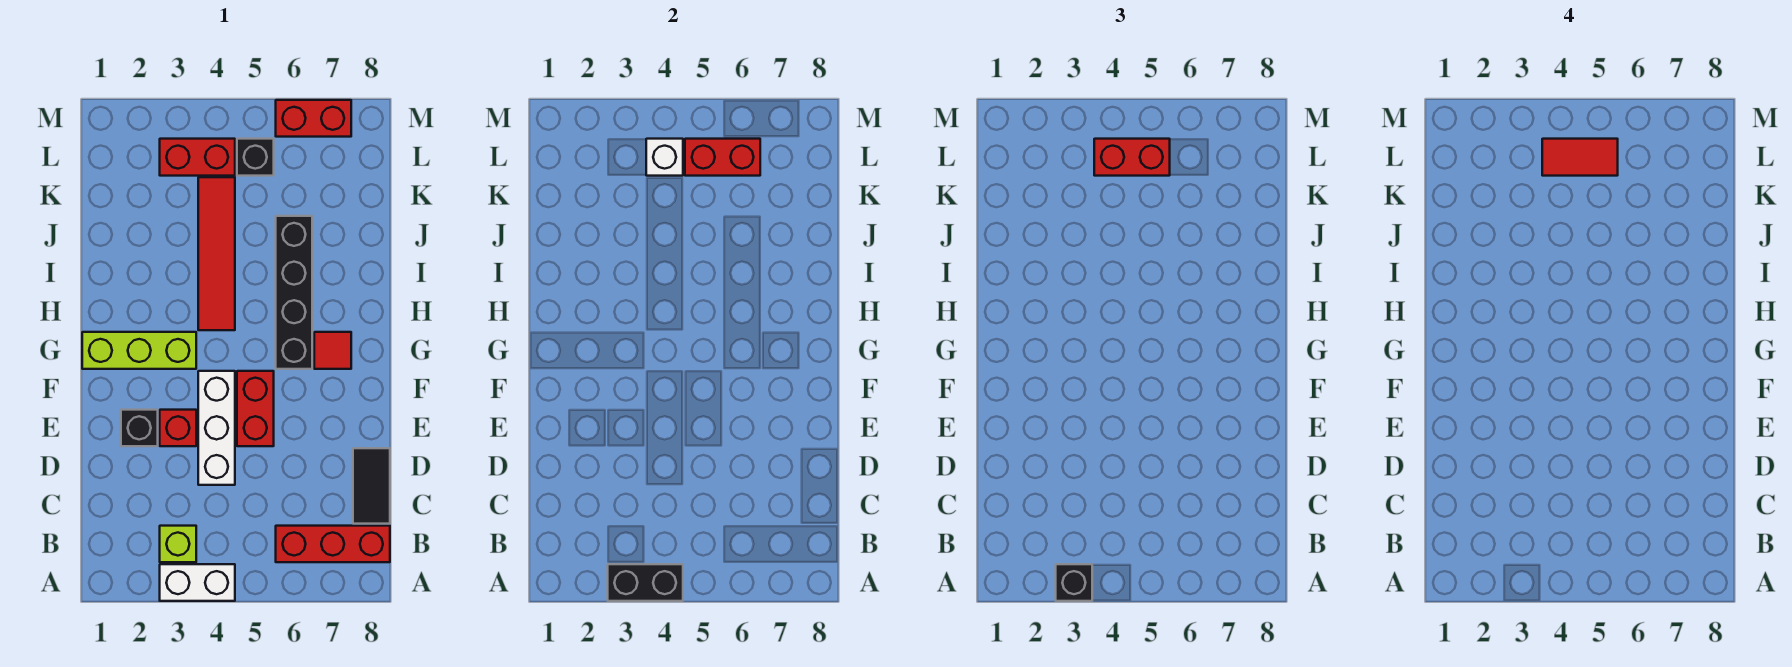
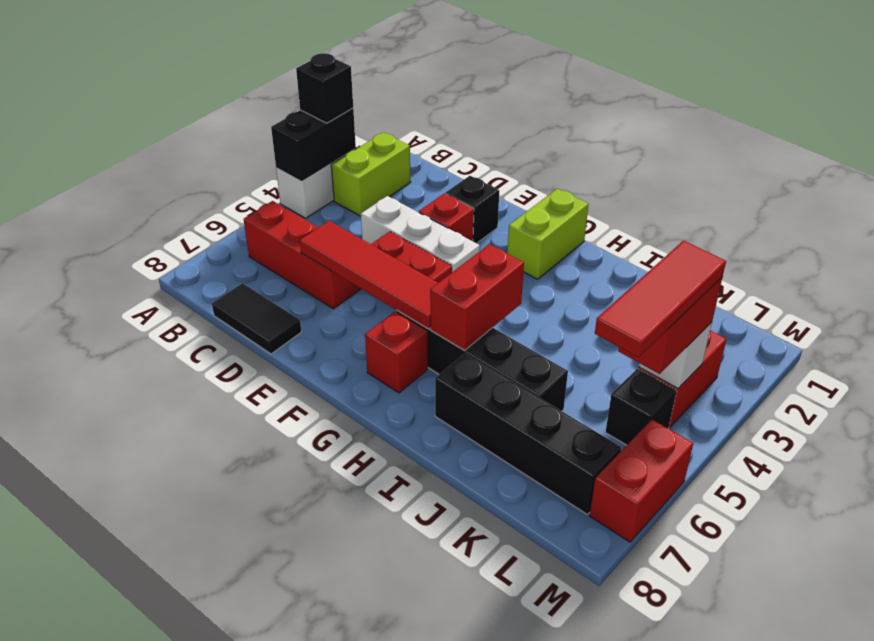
lime brick B3 level 1 -> lime brick B2:B3 level 1
red brick B6:B8 level 1 -> red brick B6:D6 level 1
lime brick G1:G3 level 1 -> lime brick G1:G2 level 1
red tile G7 level 1 -> red brick G7 level 1
red tile H4:K4 level 1 -> red tile D6:G6 level 2
none -> black brick I7:L7 level 1
red tile L4:L5 level 4 -> red tile L4:L6 level 4
red brick L5:L6 level 2 -> red brick H5:H6 level 2

